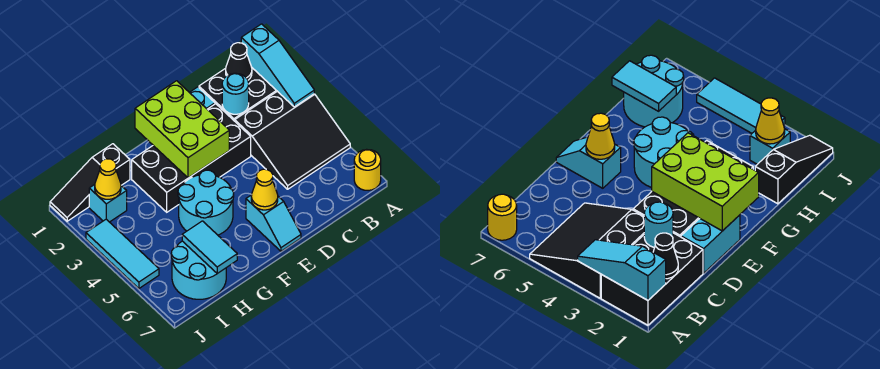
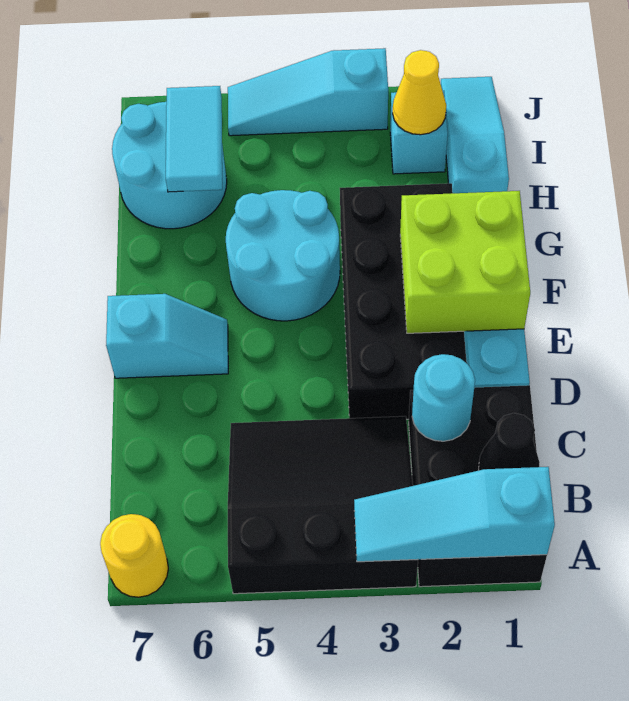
black slope A3:C5 level 1 top 3 -> black slope A3:C5 level 1 top A
lime brick E1:F3 level 2 -> lime brick E1:F2 level 2
cyan slope E6:E7 level 1 top 6 -> cyan slope E6:E7 level 1 top 7
yellow cone E6 level 2 -> none
black slope H1:J1 level 1 top H -> cyan slope H1:J1 level 1 top H
cyan tile H6:H7 level 2 -> cyan tile H6:I6 level 2
cyan tile J3:J5 level 1 -> cyan slope J3:J5 level 1 top 3

